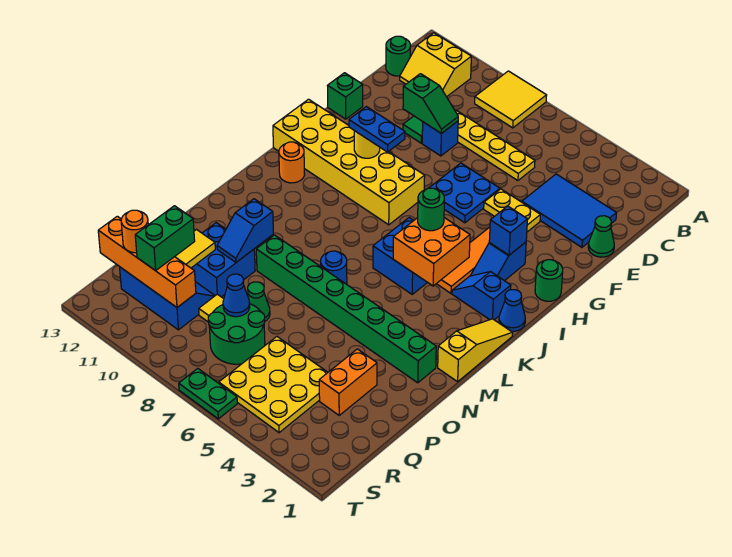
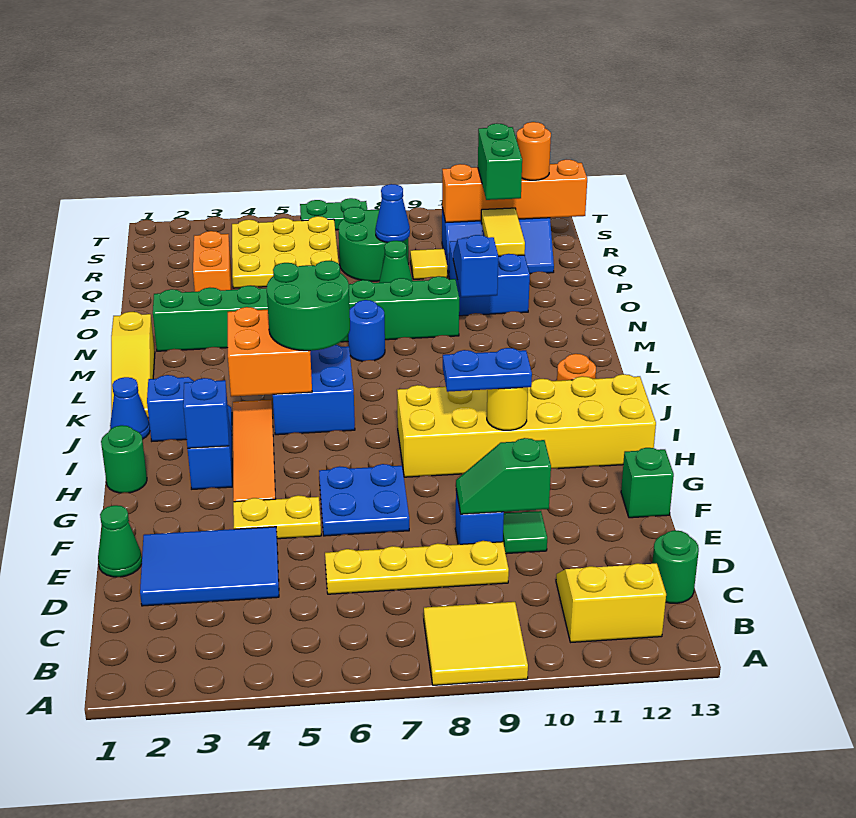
green round brick J5 level 3 -> green round brick J5:K6 level 3

